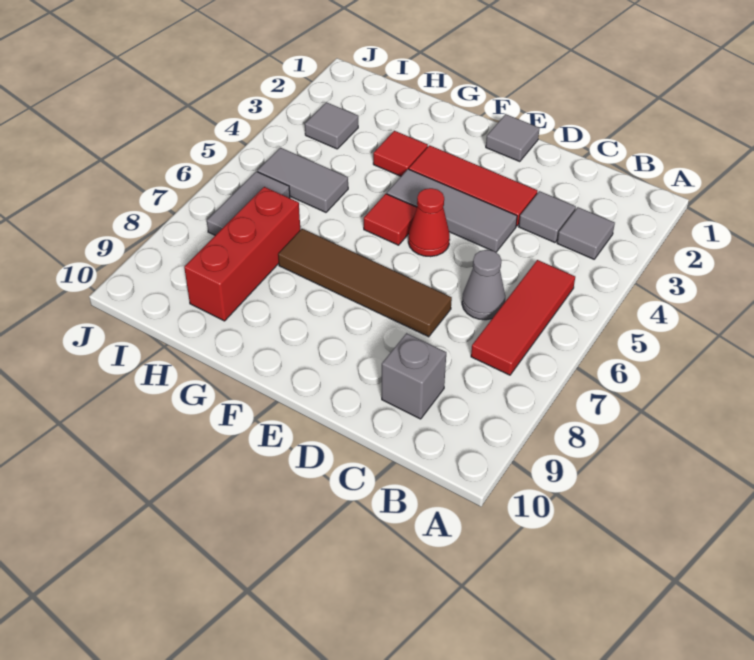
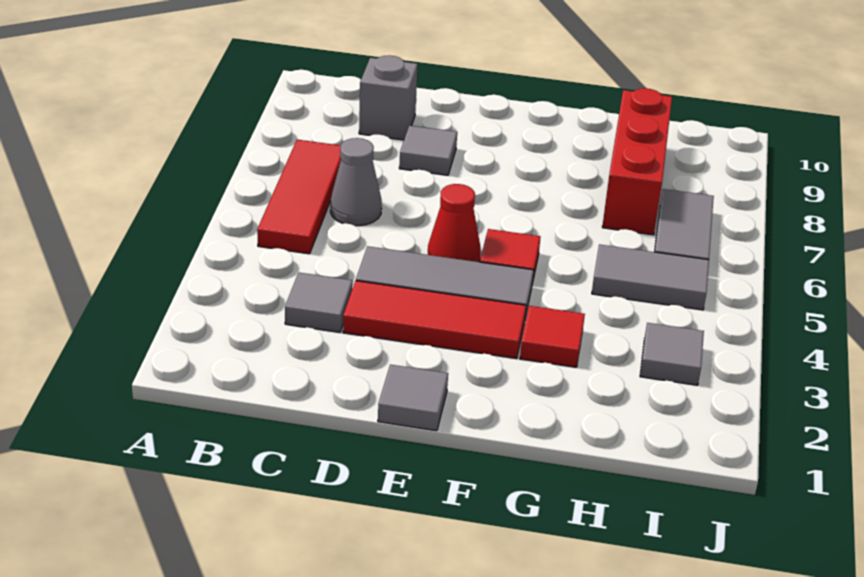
grey tile B3 level 1 -> grey tile D8 level 1
brown tile D7:G7 level 1 -> none

